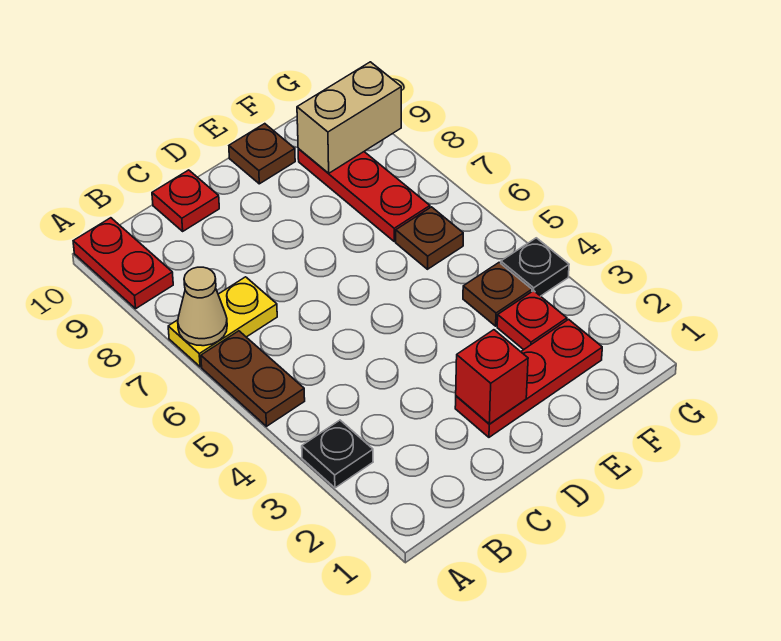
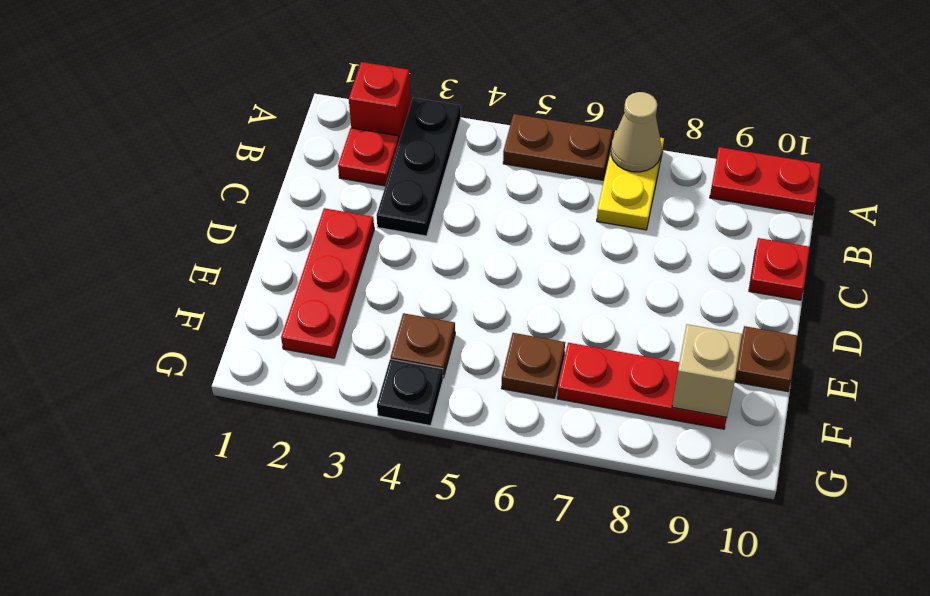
black plate A3 level 1 -> black plate A3:C3 level 1
red brick D2 level 2 -> red brick A2 level 1
red plate F3 level 1 -> red plate B2 level 1
tan brick F9:G9 level 2 -> tan brick F9 level 2

